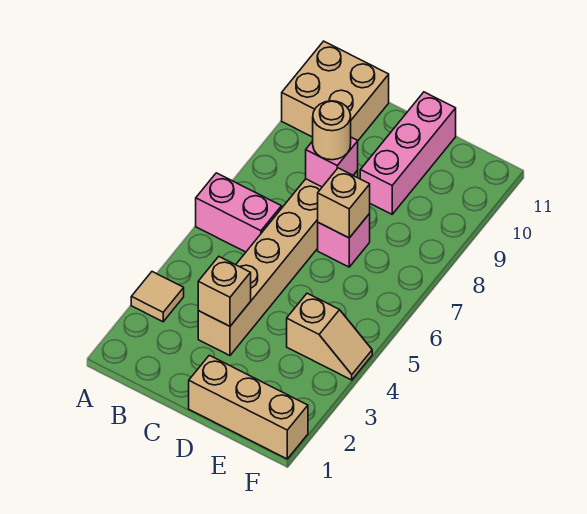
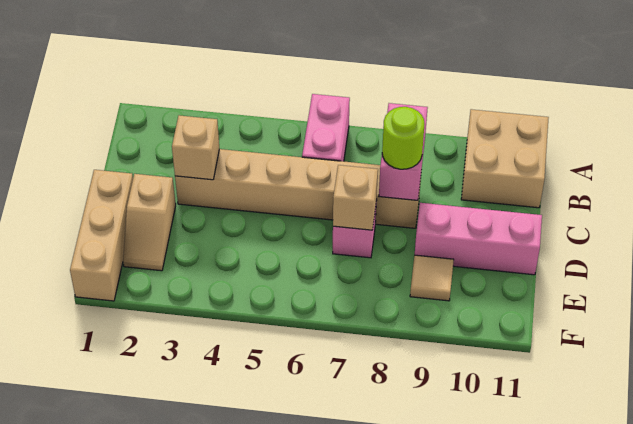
tan tile A3 level 1 -> tan tile E9 level 1
pink brick C8 level 2 -> pink brick B8:C8 level 2
tan round brick C8 level 3 -> lime round brick C8 level 3
tan slope E4:F4 level 1 top E -> tan slope D2:E2 level 1 top D

